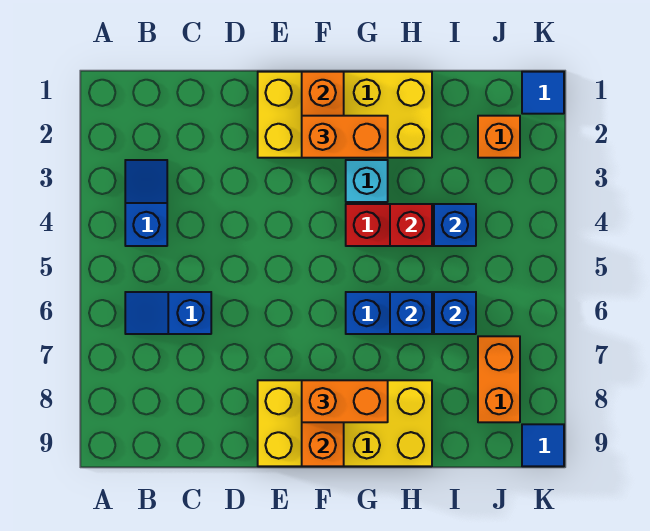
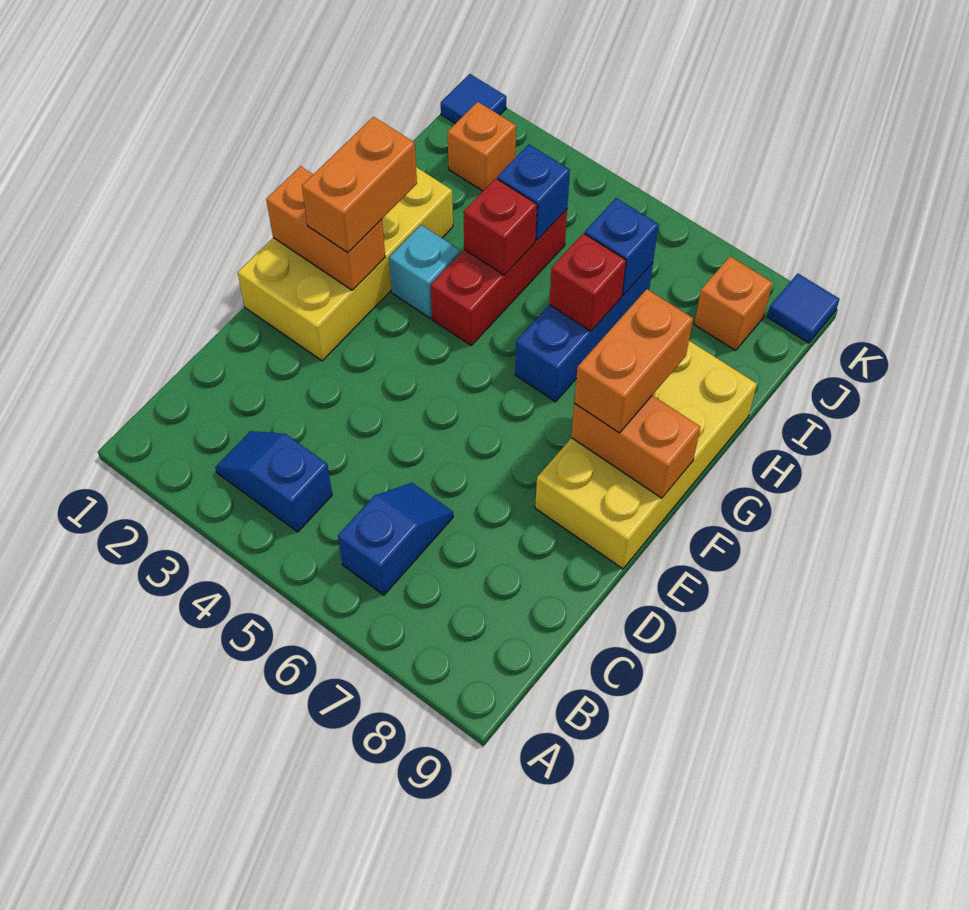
blue slope B6:C6 level 1 top C -> blue slope B6:C6 level 1 top B
blue brick H6 level 2 -> red brick H6 level 2
orange brick J7:J8 level 1 -> orange brick J8 level 1

